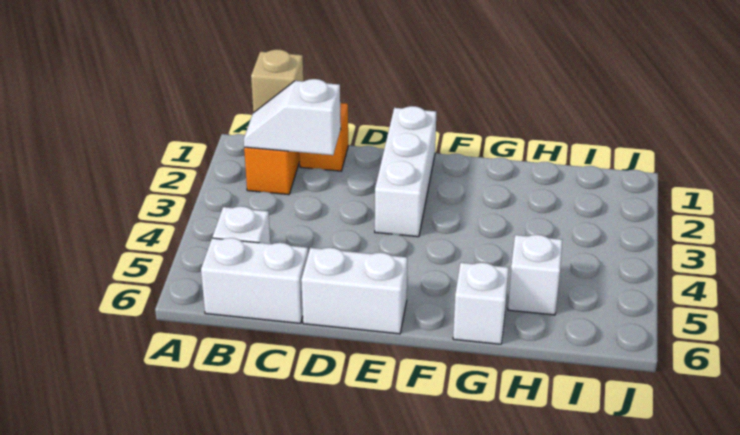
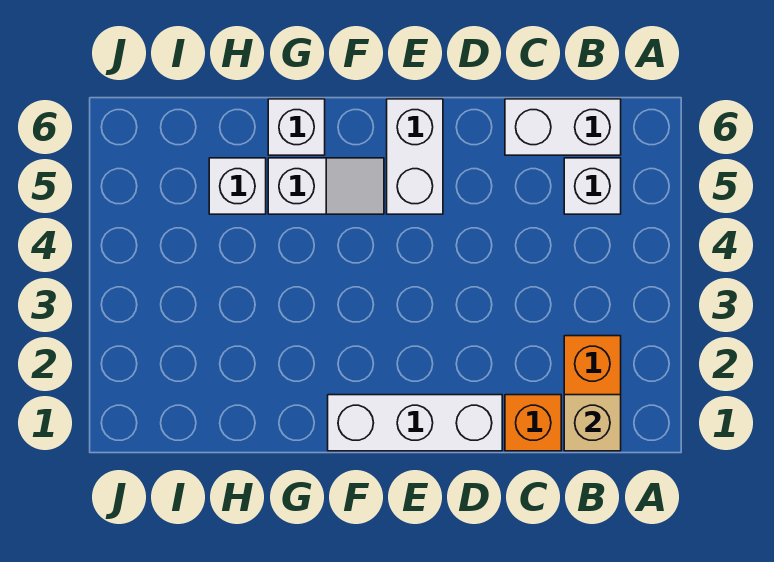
white slope B2:C2 level 2 top C -> white slope F5:G5 level 1 top G
white brick D6:E6 level 1 -> white brick E5:E6 level 1
white brick E1:E3 level 1 -> white brick D1:F1 level 1

